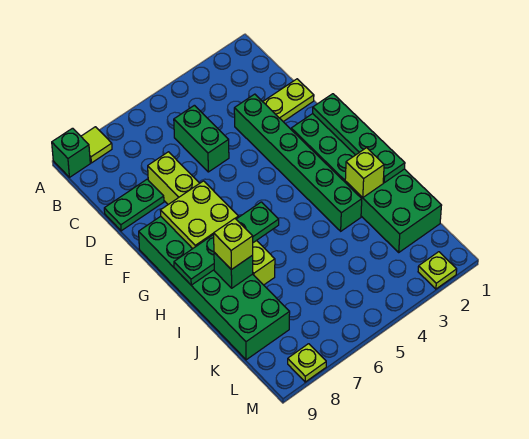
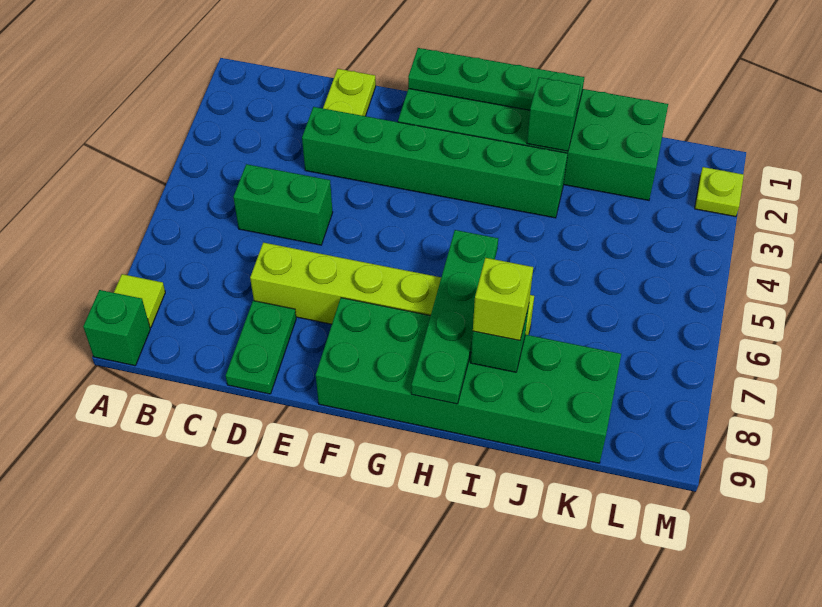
lime plate F7:G8 level 2 -> none
lime brick I2 level 2 -> green brick I2 level 2
lime plate M8 level 1 -> none

